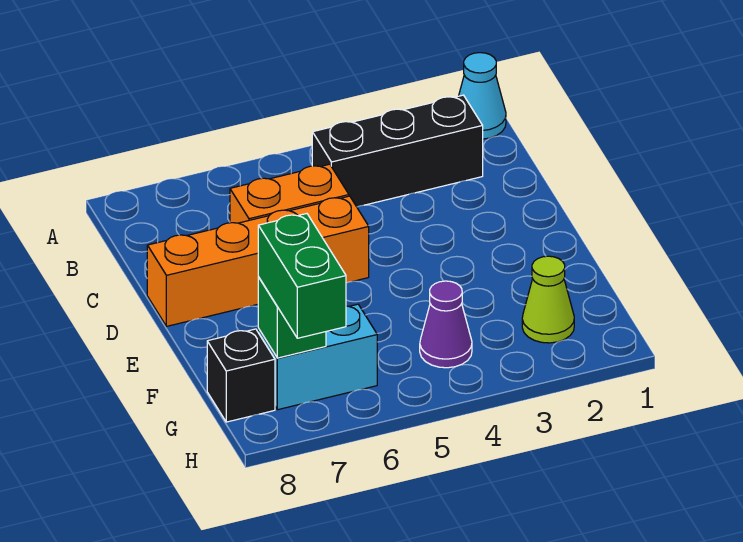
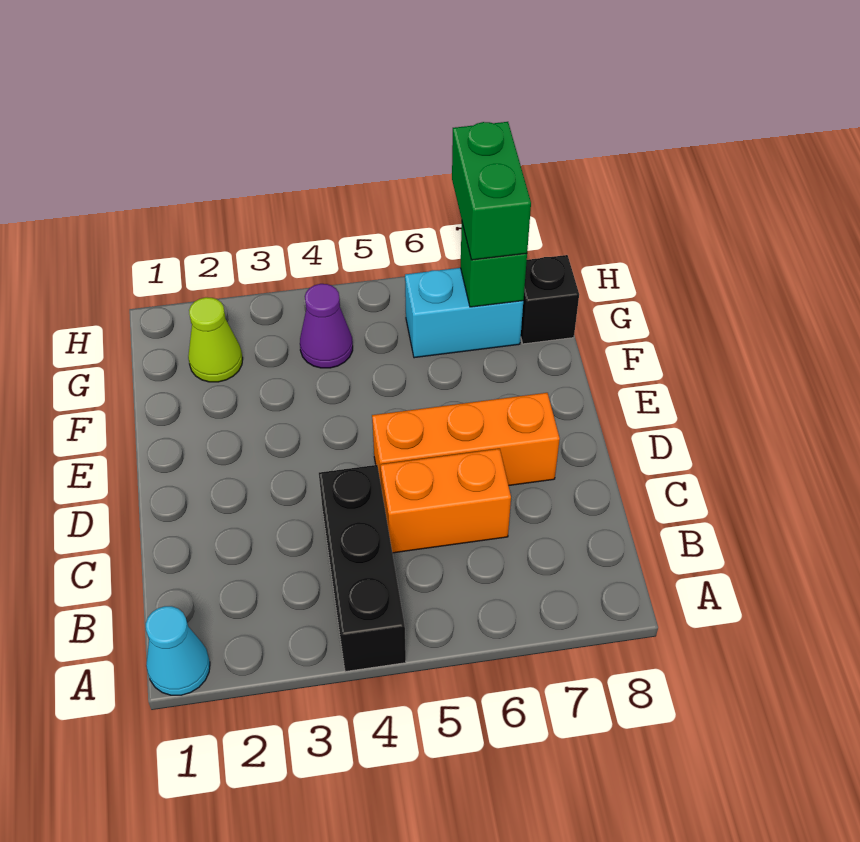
black brick B2:B4 level 1 -> black brick A4:C4 level 1
orange brick D5:D8 level 1 -> orange brick D5:D7 level 1

